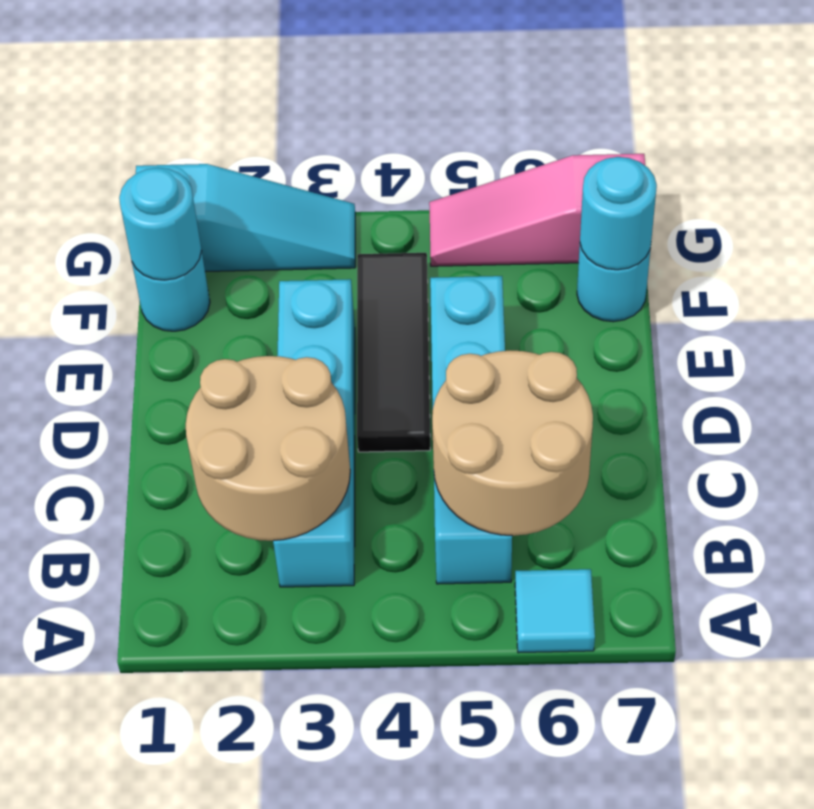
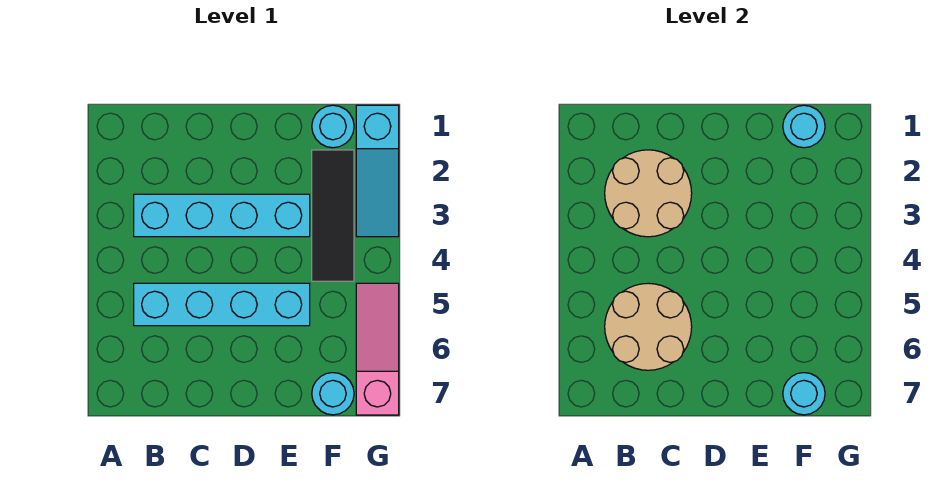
cyan tile A6 level 1 -> none
black tile D4:F4 level 1 -> black tile F2:F4 level 1

